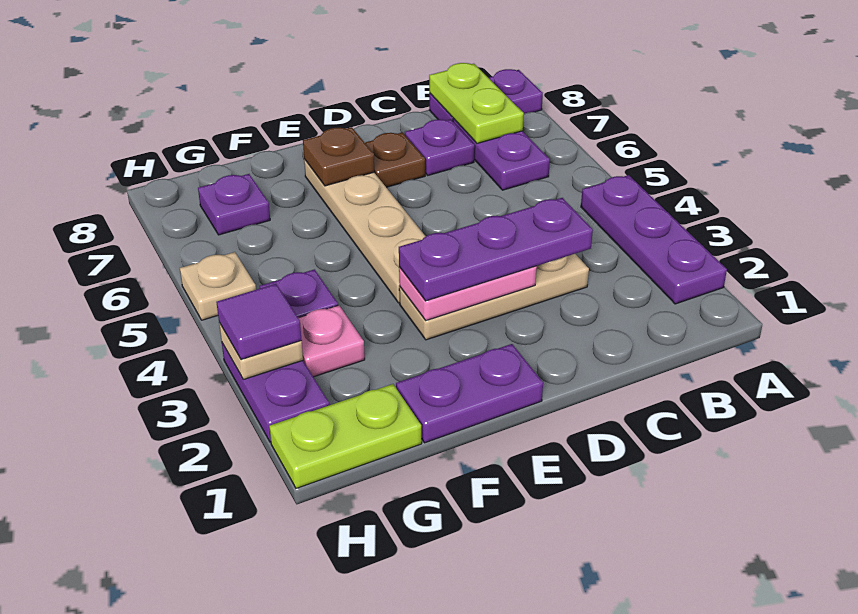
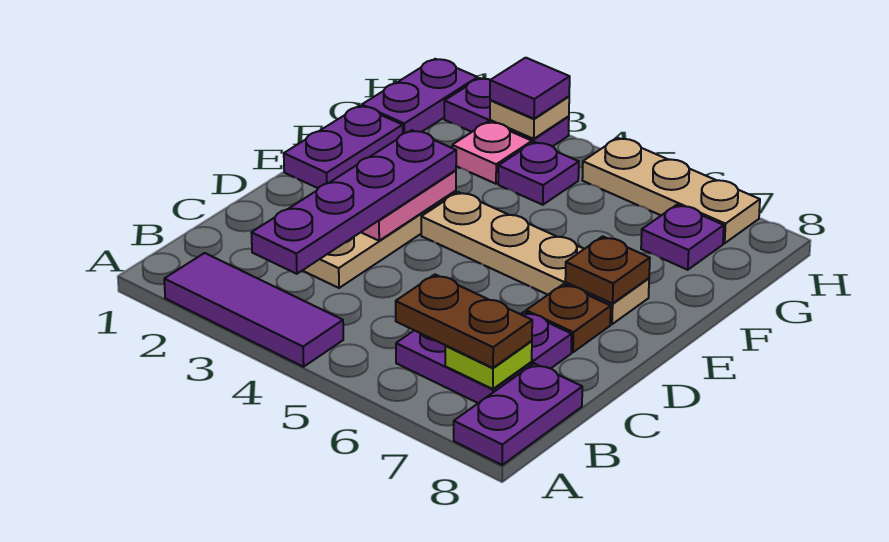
purple plate A2:A4 level 1 -> purple tile A2:A4 level 1
none -> brown plate B6:B7 level 3
lime plate B7:B8 level 2 -> lime plate B7 level 2
purple plate C3:E3 level 3 -> purple plate B3:E3 level 3
lime plate G1:H1 level 1 -> purple plate G1:H1 level 1
tan plate H5 level 1 -> tan plate H5:H7 level 1

